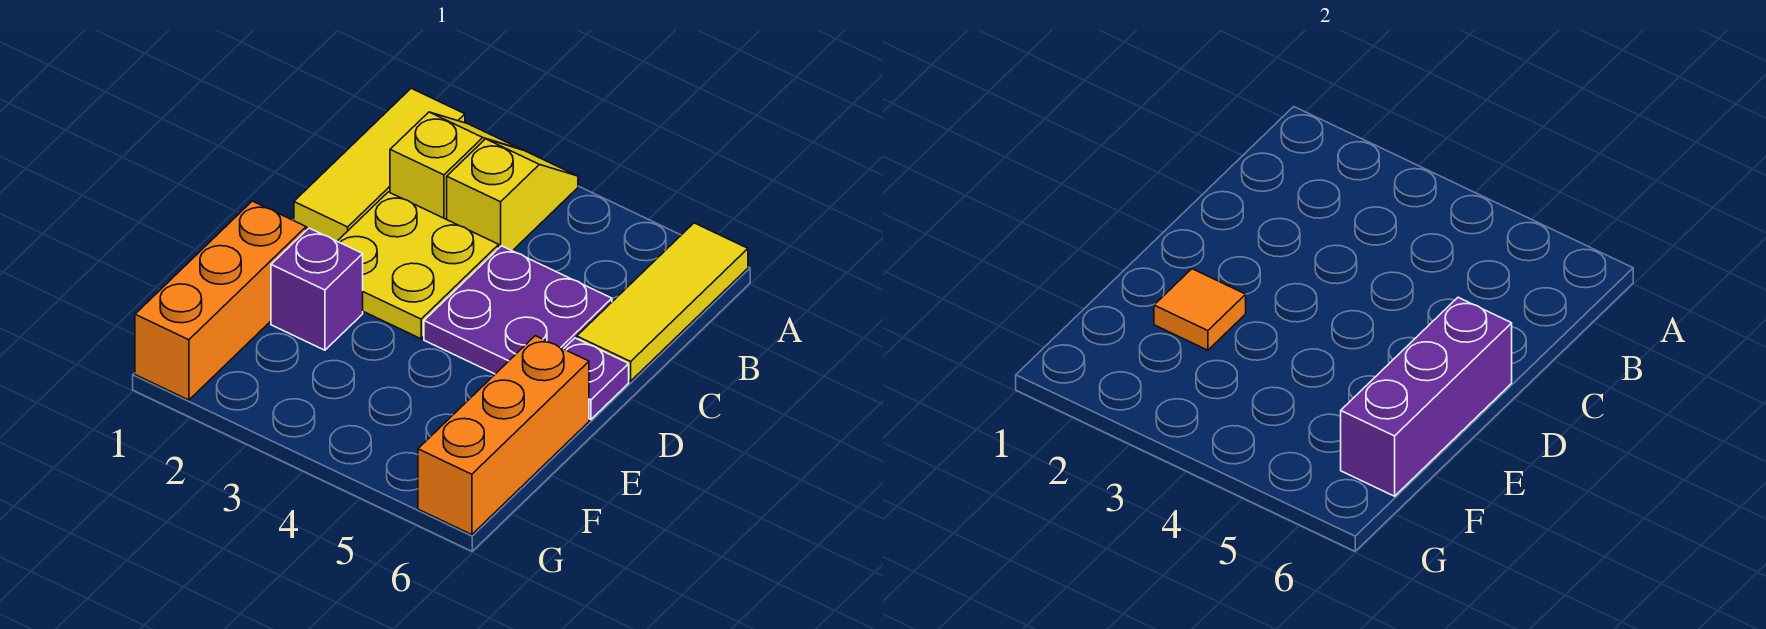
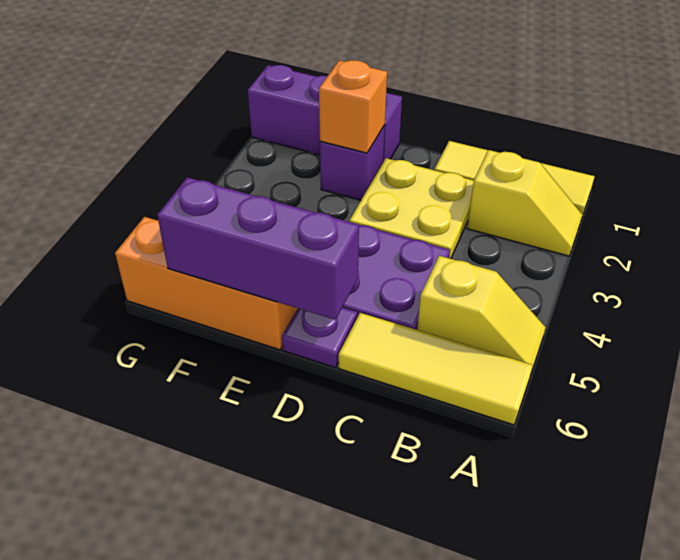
yellow slope A3:B3 level 1 top B -> yellow slope A5:B5 level 1 top B
orange brick E1:G1 level 1 -> purple brick E1:G1 level 1
orange tile E2 level 2 -> orange brick E2 level 2

